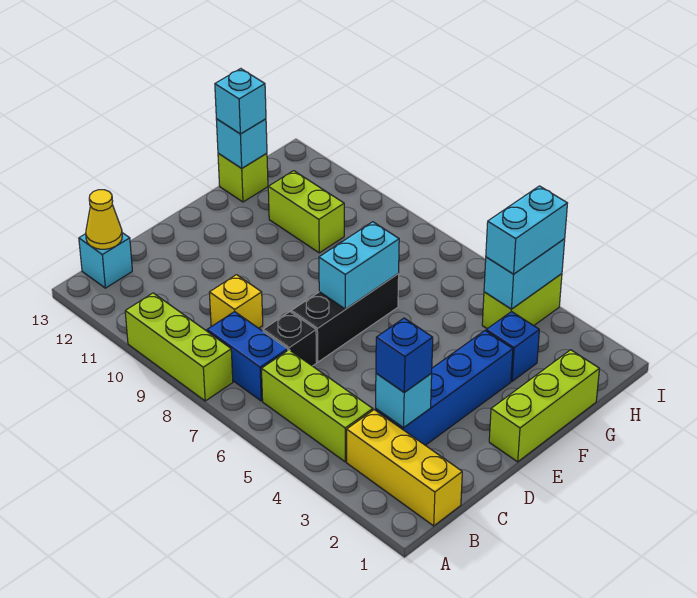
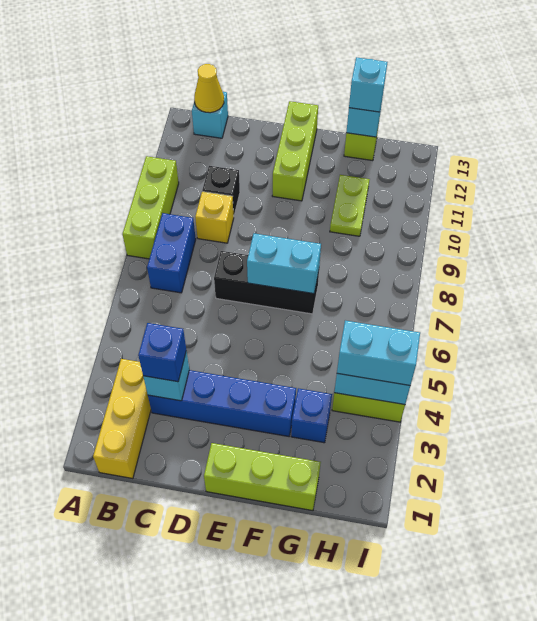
lime brick B4:B6 level 1 -> lime brick E11:E13 level 1
black brick C7 level 1 -> black brick C10 level 1
lime brick G10:G11 level 1 -> lime plate G10:G11 level 1

